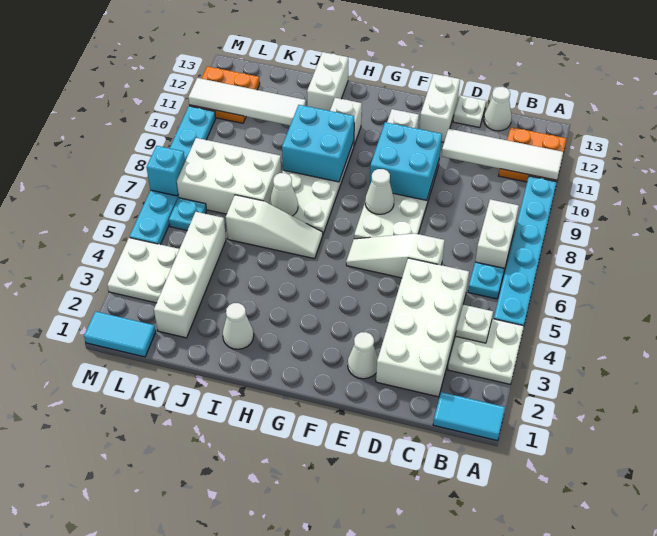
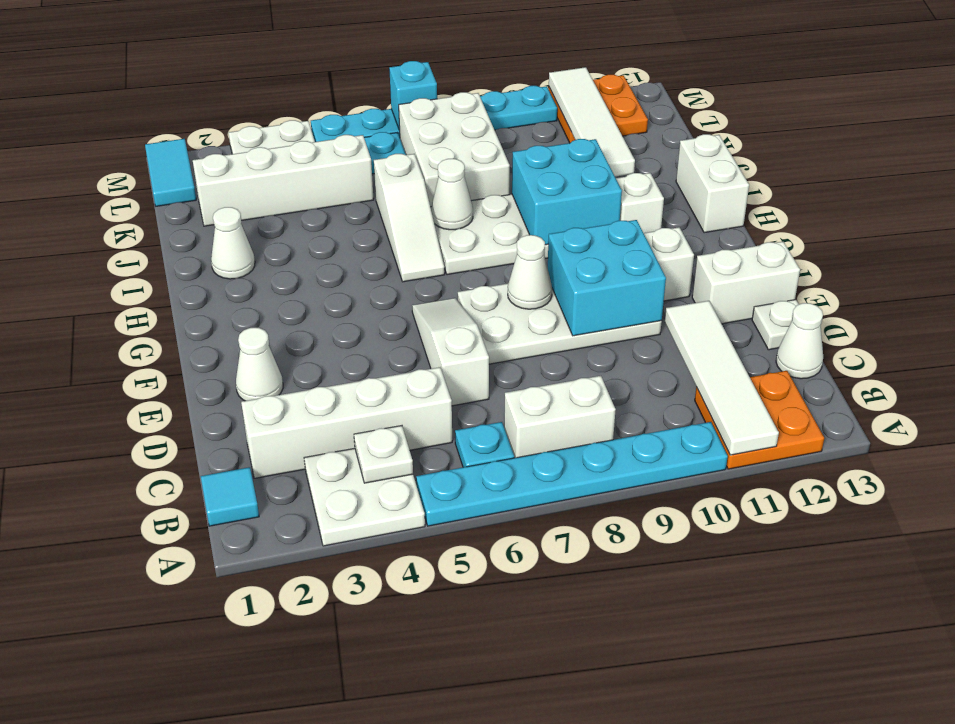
cyan tile A1:B1 level 1 -> cyan tile B1 level 1
white brick C2:D5 level 1 -> white brick C2:C5 level 1
white brick I12:I13 level 1 -> white brick H13:I13 level 1

